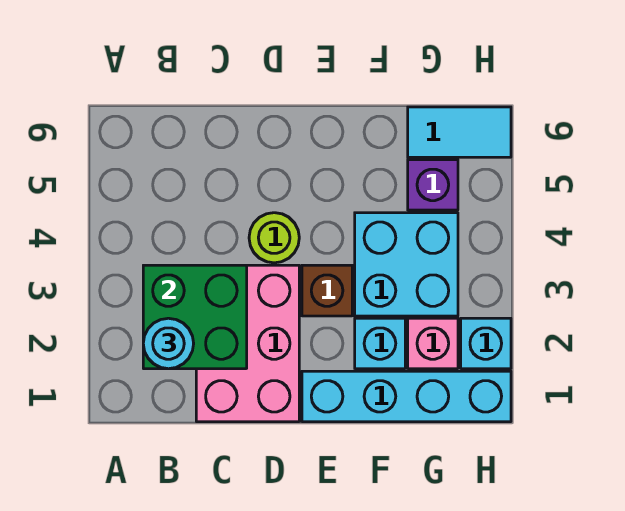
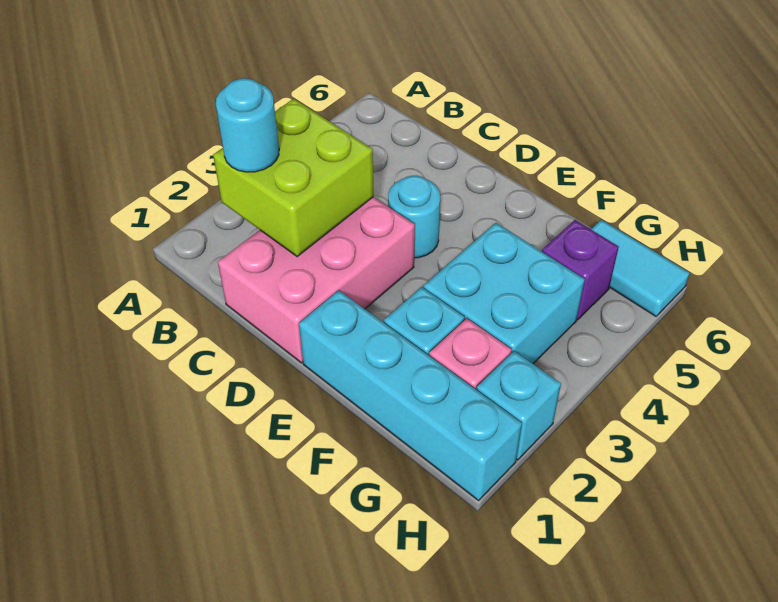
green brick B2:C3 level 2 -> lime brick B2:C3 level 2
lime round brick D4 level 1 -> cyan round brick D4 level 1
brown brick E3 level 1 -> none

